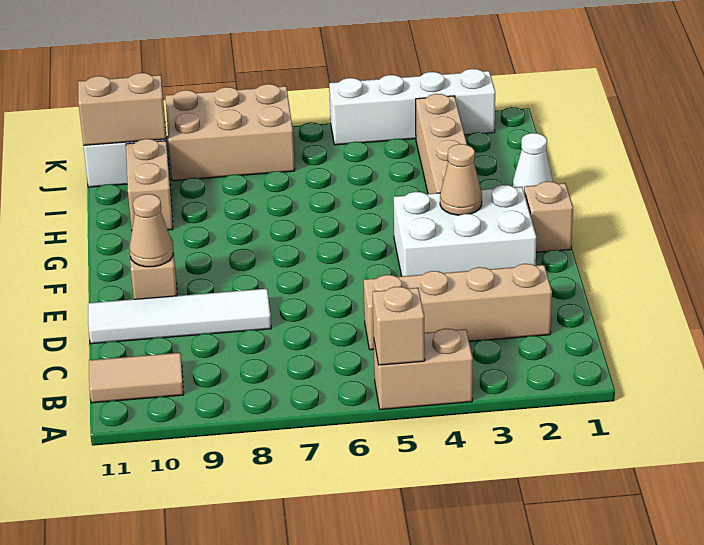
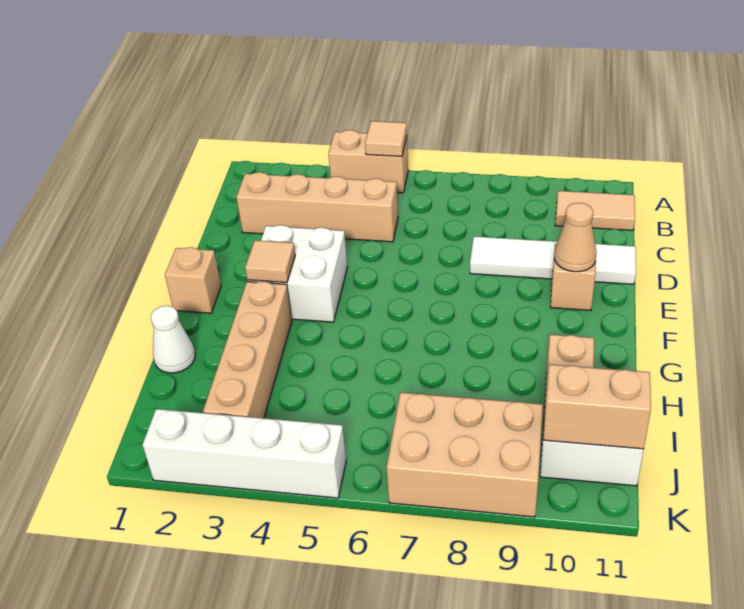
tan brick A5 level 2 -> tan tile A5 level 2
white brick E2:F4 level 1 -> white brick E3:F4 level 1
tan cone F3 level 2 -> tan tile F3 level 2

